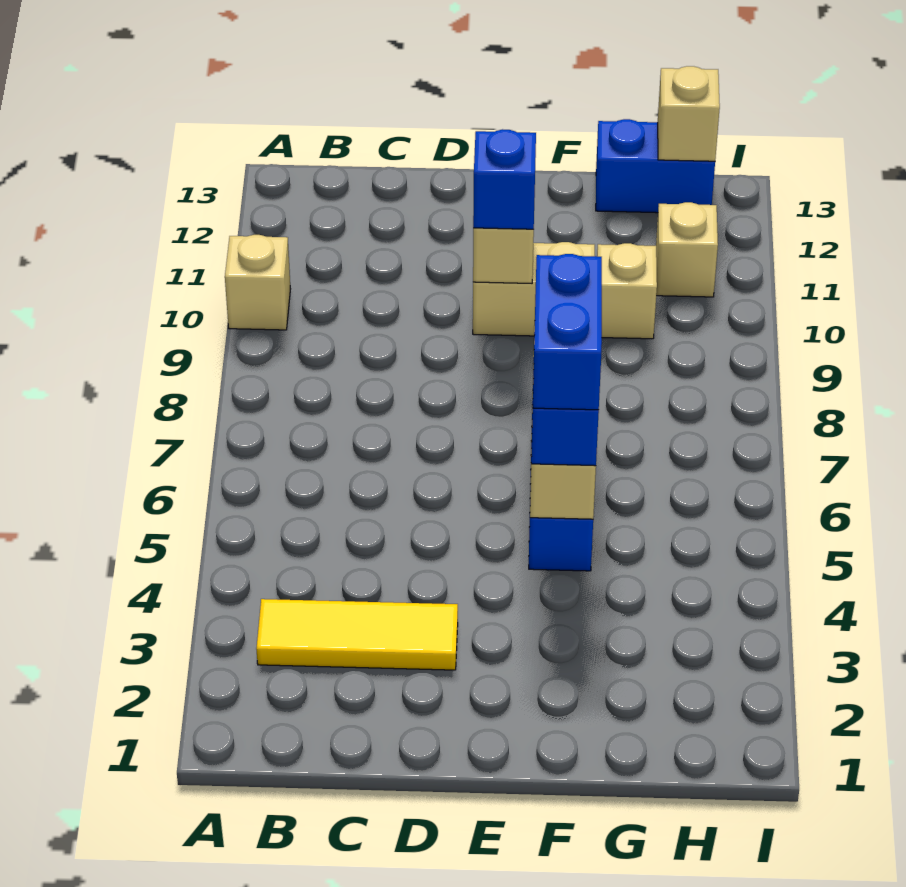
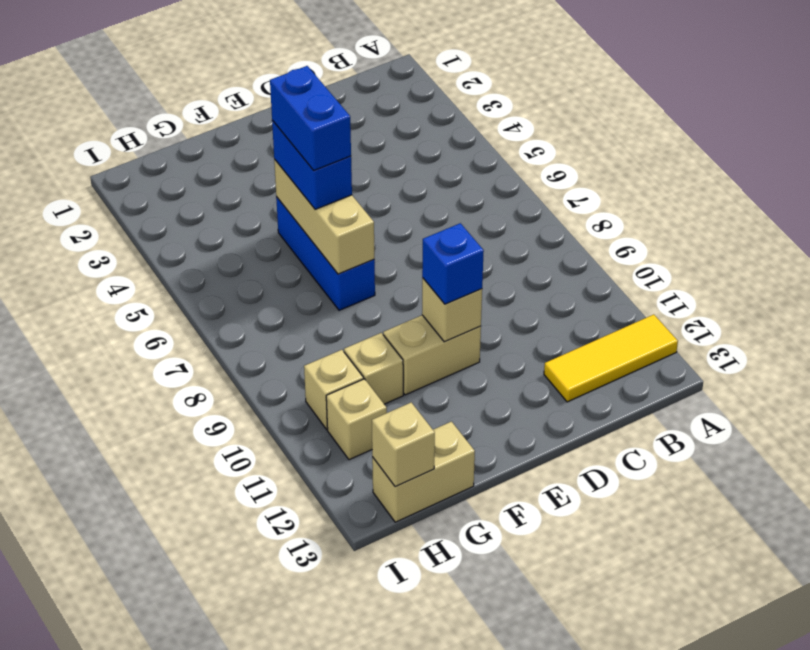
tan brick A10 level 1 -> tan brick H10 level 1
yellow tile B3:D3 level 1 -> yellow tile A12:C12 level 1
blue brick G13:H13 level 1 -> tan brick G13:H13 level 1

